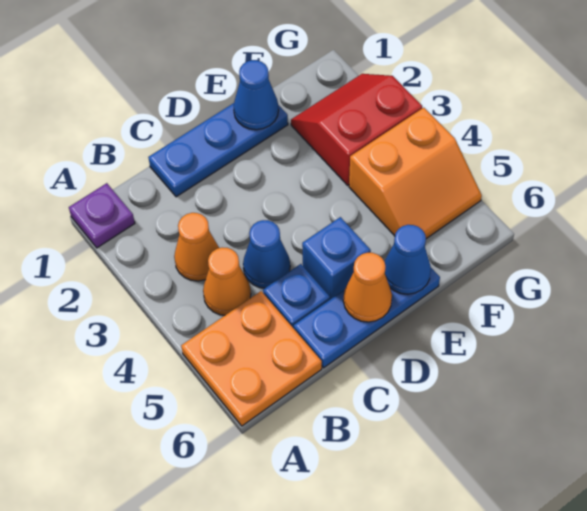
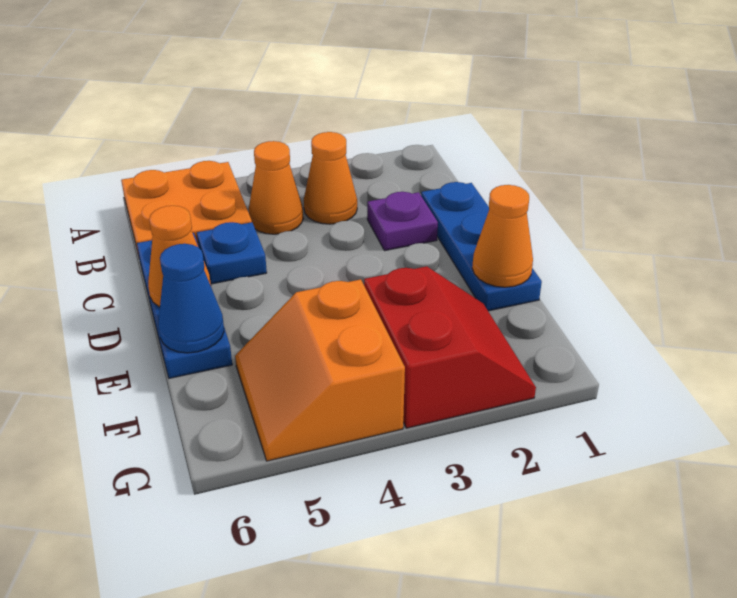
purple plate A1 level 1 -> purple plate C2 level 1
blue cone C4 level 1 -> none
blue brick D5 level 1 -> none
blue cone E1 level 2 -> orange cone E1 level 2

